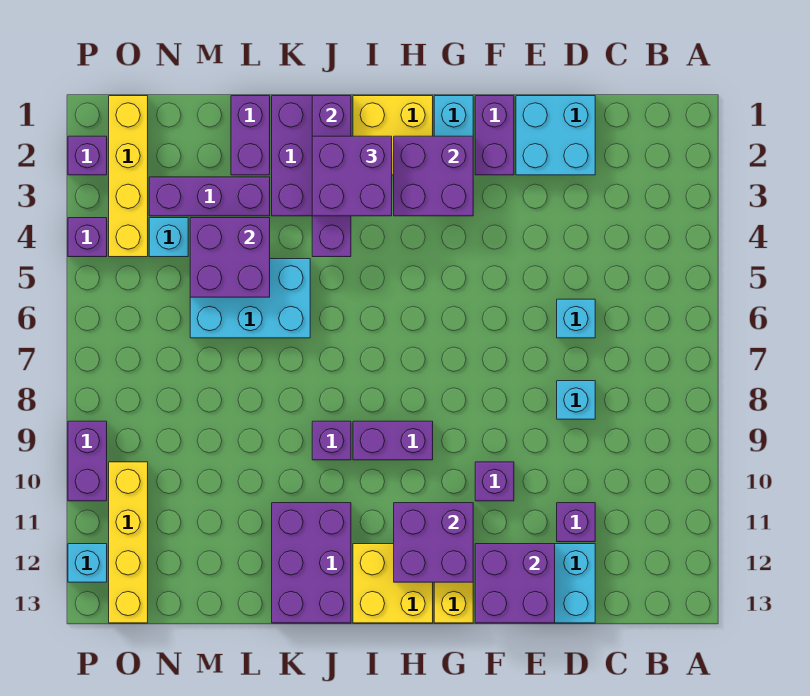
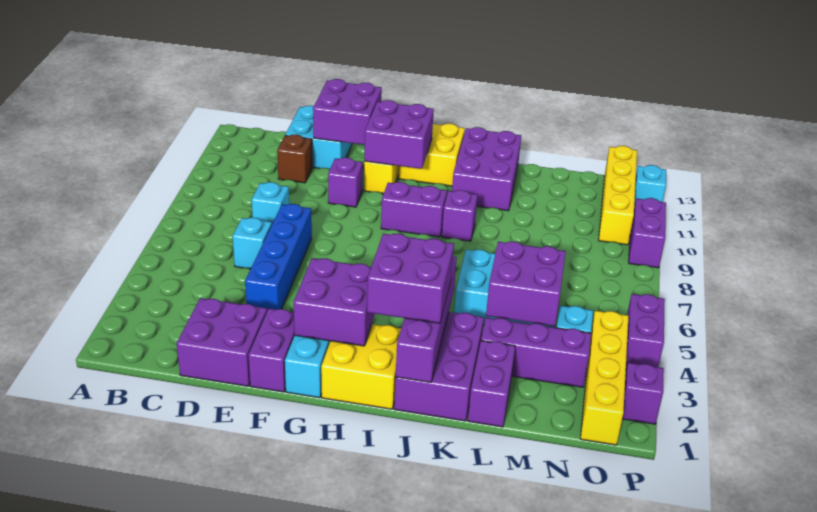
cyan brick D1:E2 level 1 -> purple brick D1:E2 level 1
purple brick D11 level 1 -> brown brick D11 level 1
none -> blue brick E4:E7 level 1
purple brick P4 level 1 -> purple brick P4:P5 level 1

